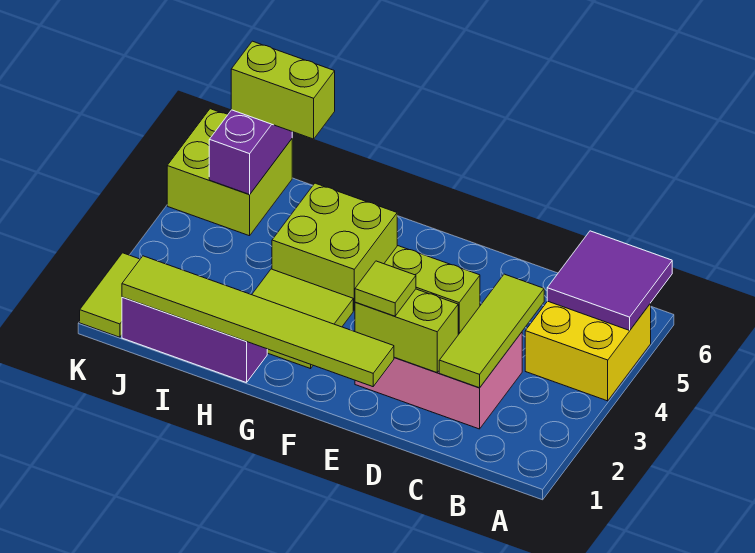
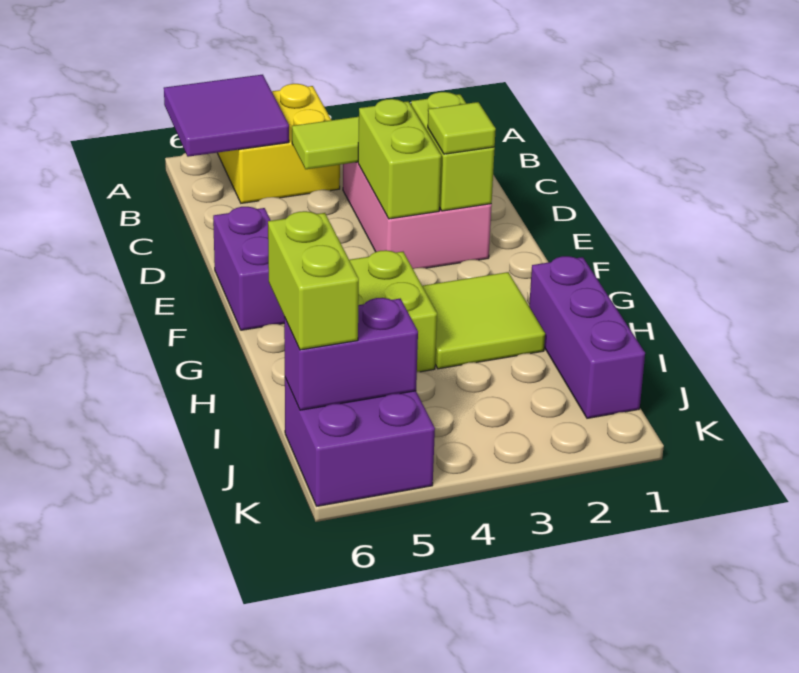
lime tile E1:J1 level 2 -> none
none -> purple brick E6:F6 level 1
lime brick J5:K6 level 1 -> purple brick J5:K6 level 1
lime tile K1:K2 level 1 -> none

